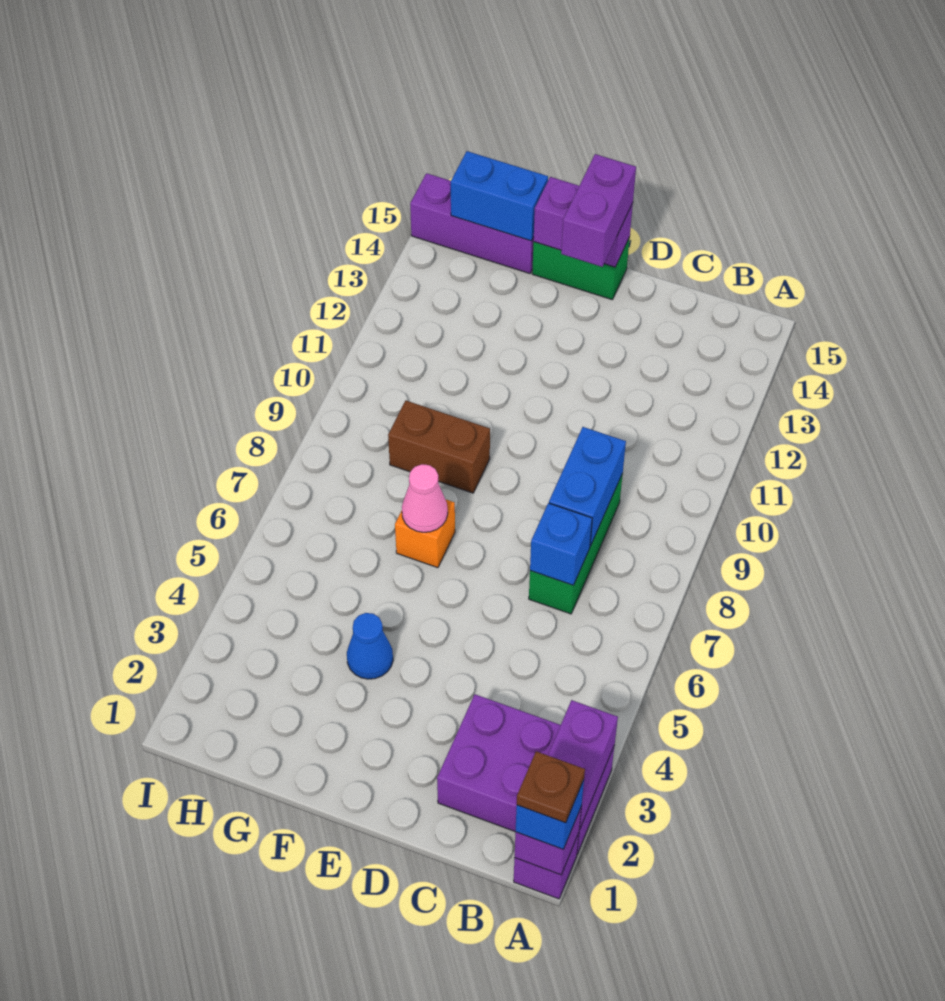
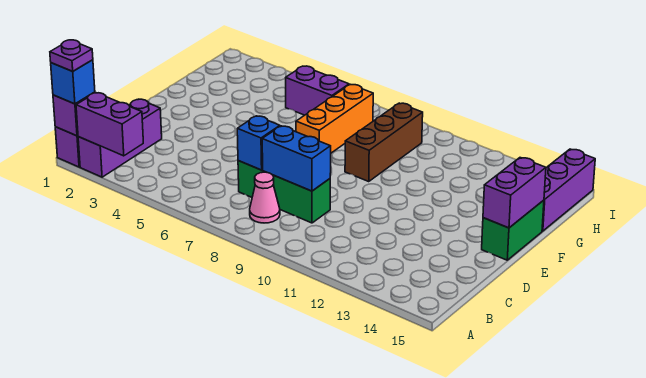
brown plate A1 level 4 -> purple plate A1 level 4
purple brick A2:C3 level 1 -> purple brick A2:C2 level 1
purple brick E14:E15 level 3 -> purple brick H5:H6 level 1
blue cone F4 level 1 -> none
orange brick F7 level 1 -> orange brick F7:H7 level 1
pink cone F7 level 2 -> pink cone B8 level 1
brown brick F9:G9 level 1 -> brown brick F9:H9 level 1
blue brick G15:H15 level 2 -> none

